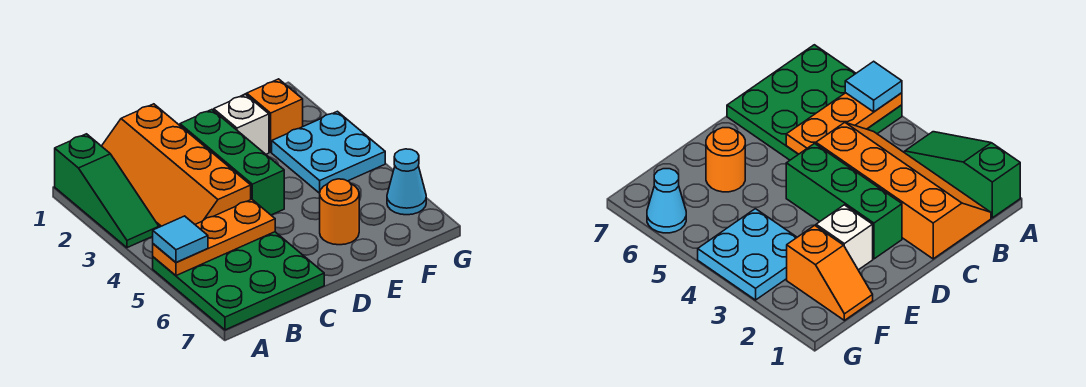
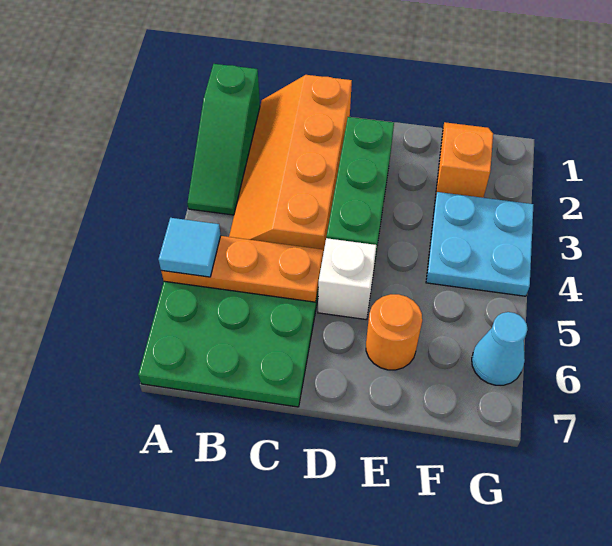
white brick E2 level 1 -> white brick D5 level 1

